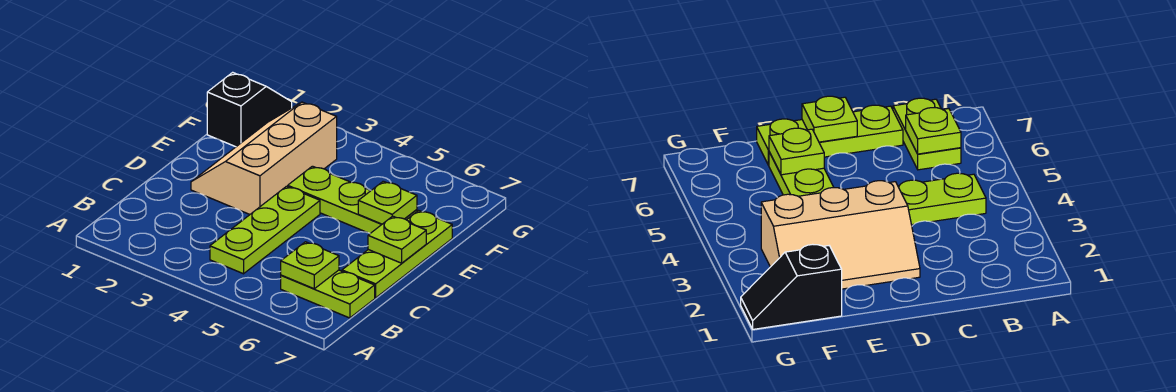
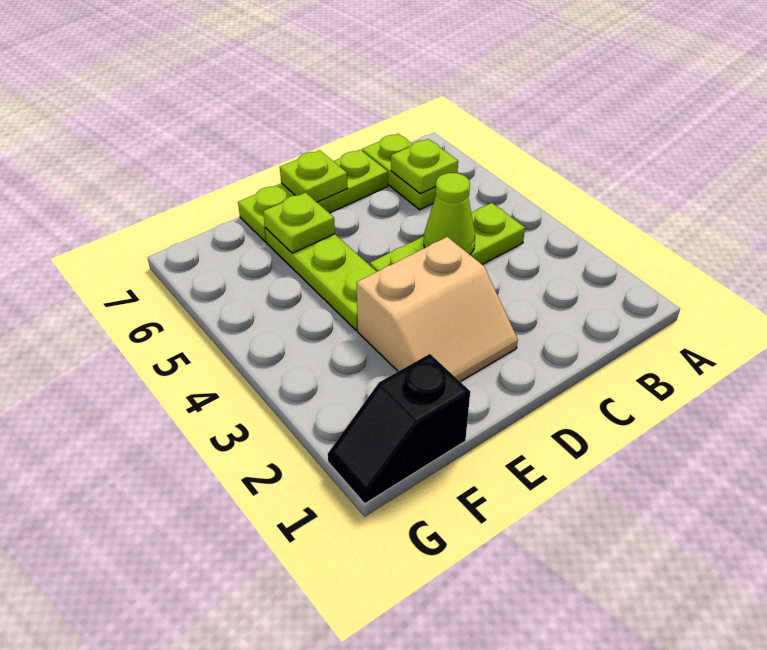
none -> lime cone C4 level 2
tan slope D2:F3 level 1 top 3 -> tan slope D2:E3 level 1 top 3

